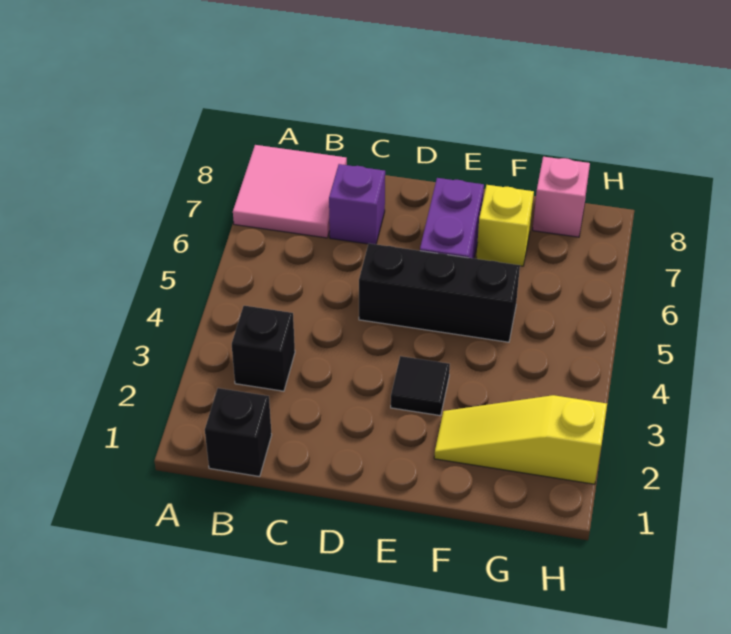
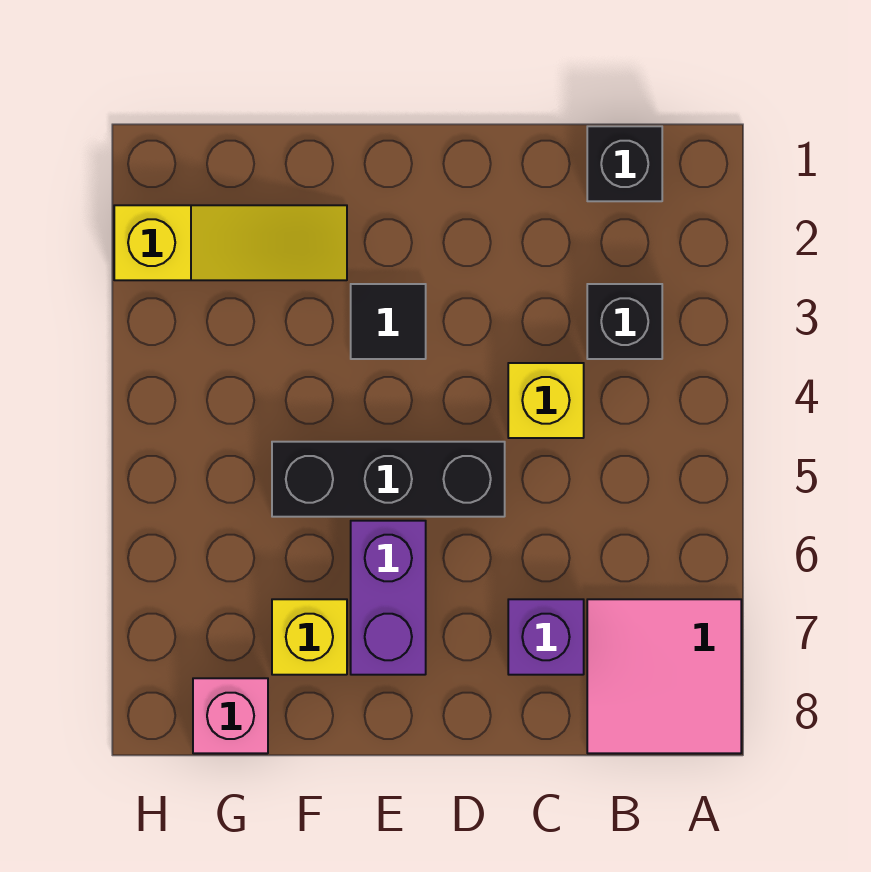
none -> yellow brick C4 level 1

